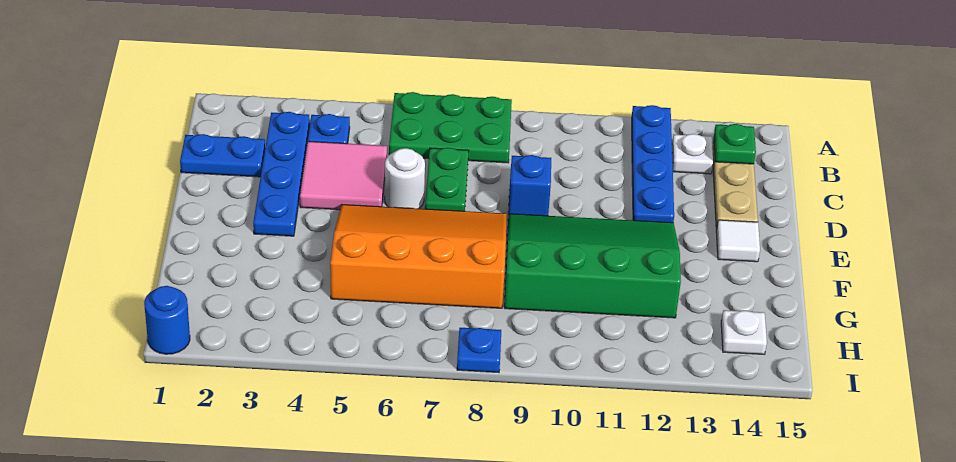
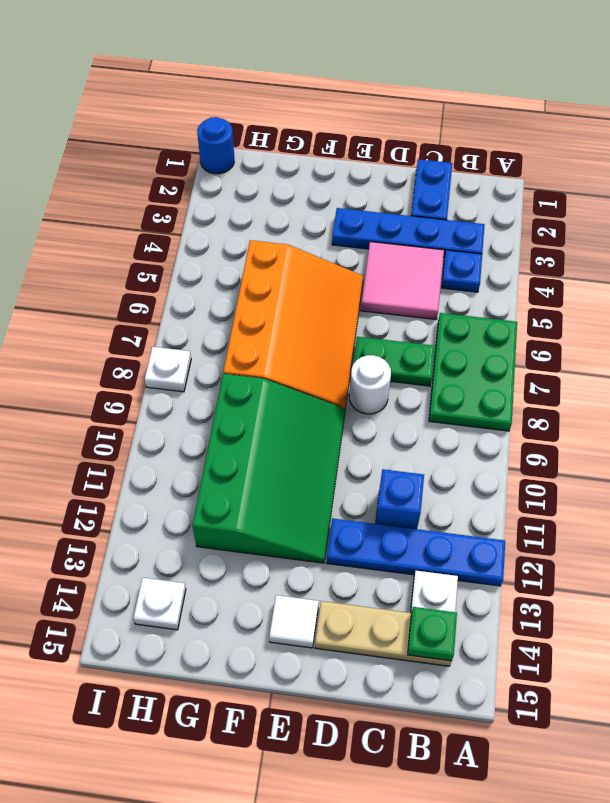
white round brick D6 level 1 -> white round brick D8 level 1
blue brick D9 level 1 -> blue brick C11 level 1
blue plate I8 level 1 -> white plate I8 level 1

